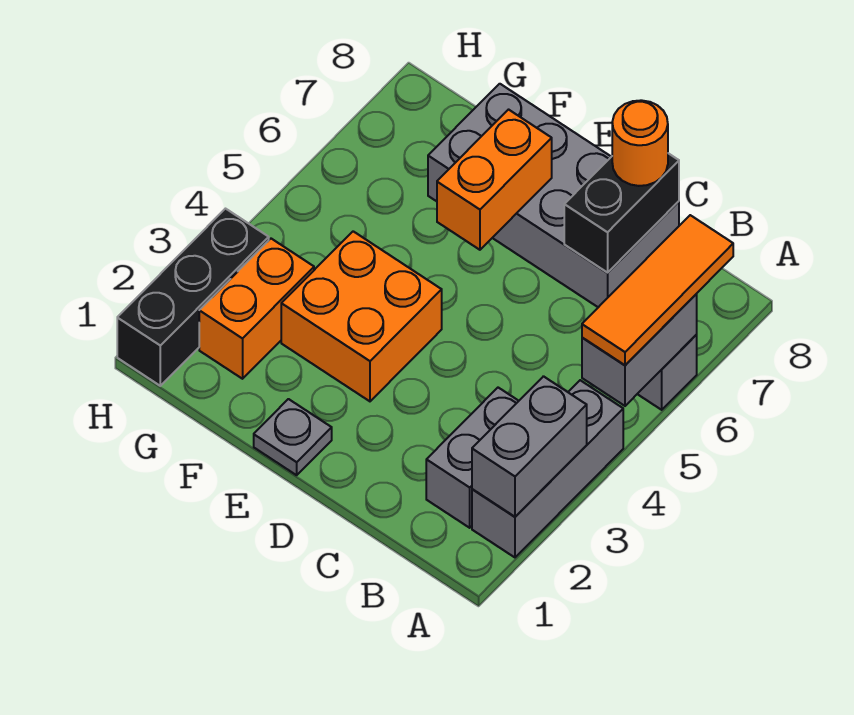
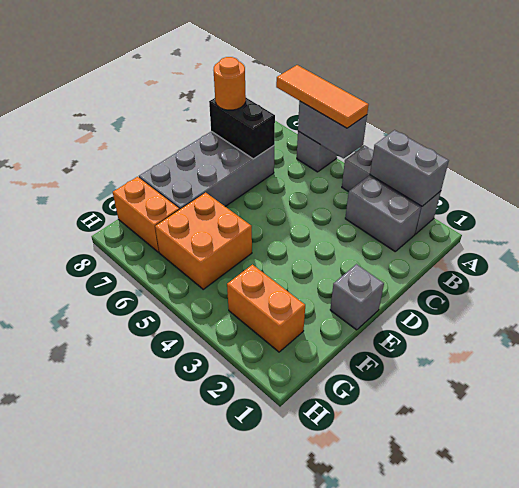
grey plate E1 level 1 -> grey brick E1 level 1
orange brick E3:F4 level 1 -> orange brick F5:G6 level 1
orange brick E6:E7 level 2 -> orange brick G7:G8 level 1
black brick H1:H3 level 1 -> none

